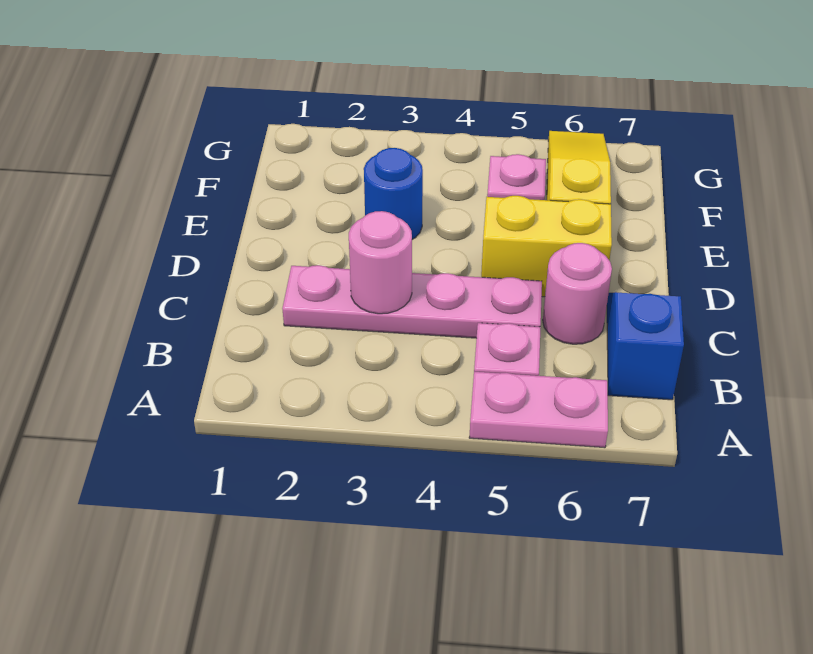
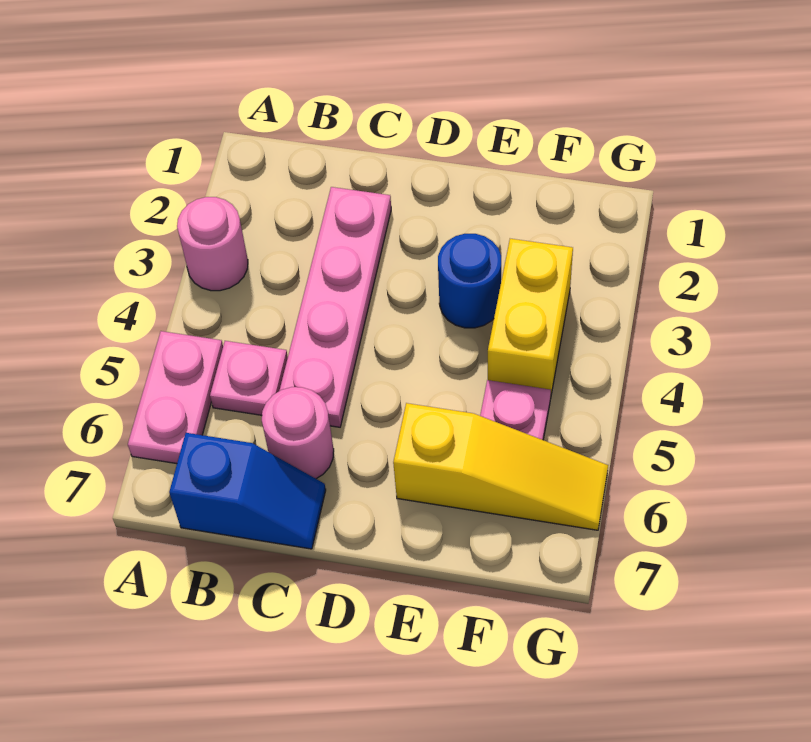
pink round brick C3 level 2 -> pink round brick A3 level 1
yellow brick D5:D6 level 1 -> yellow brick F3:F4 level 1

